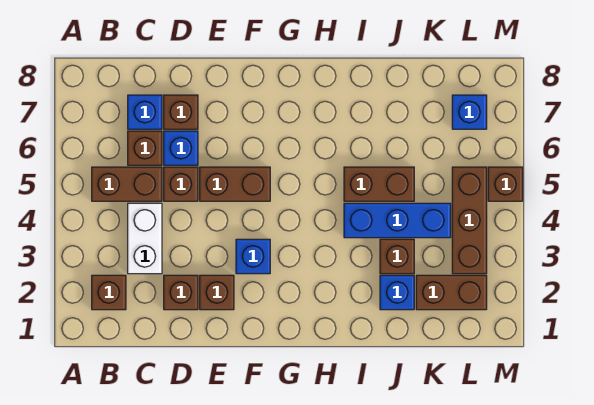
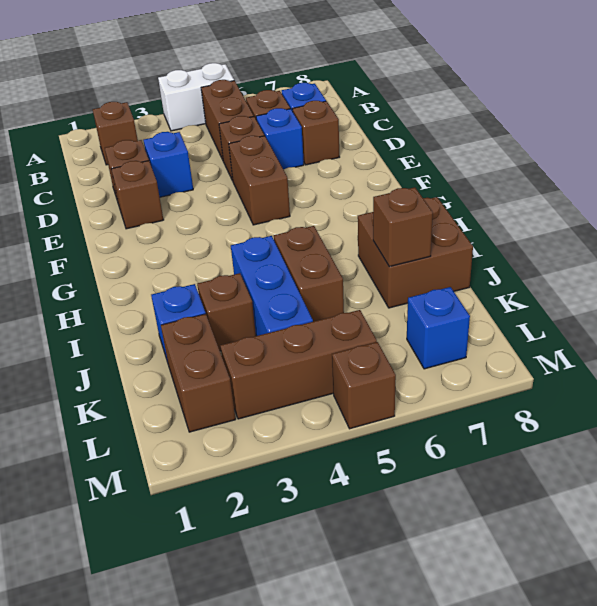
white brick C3:C4 level 1 -> white brick A4:A5 level 1
blue brick F3 level 1 -> blue brick D3 level 1
none -> brown brick I7:J8 level 1
none -> brown brick J7 level 2

